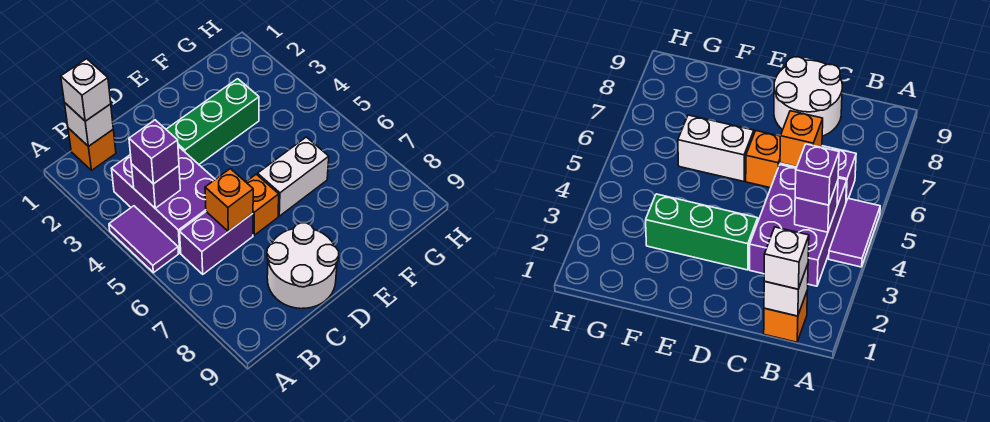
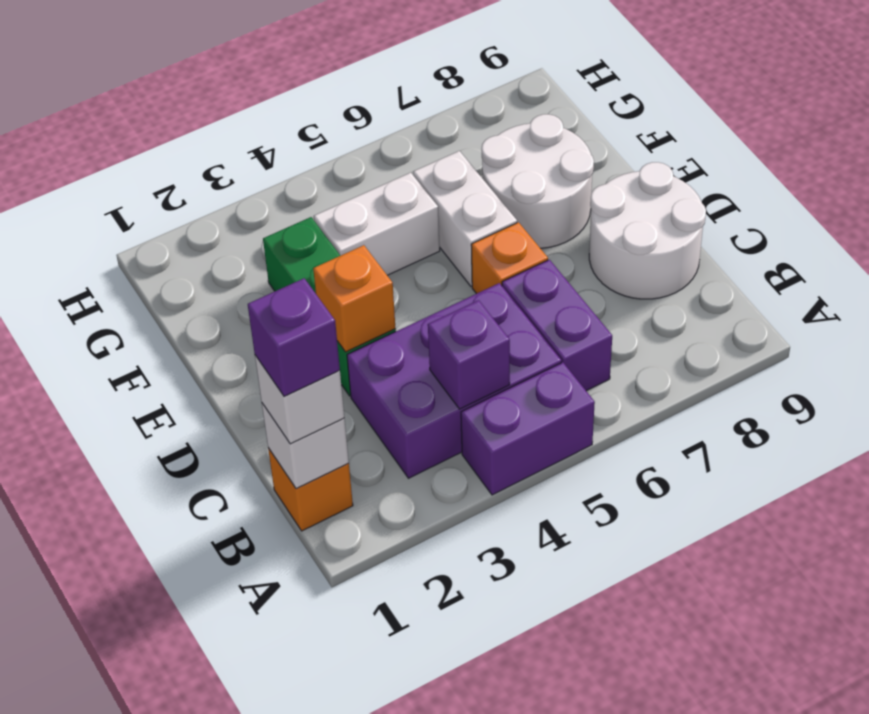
purple tile A4:A5 level 1 -> purple brick A4:A5 level 1
purple brick B4 level 3 -> purple brick B1 level 4
orange brick C6 level 2 -> orange brick D3 level 2
none -> white round brick E7:F8 level 1
none -> white brick F4:F5 level 1

